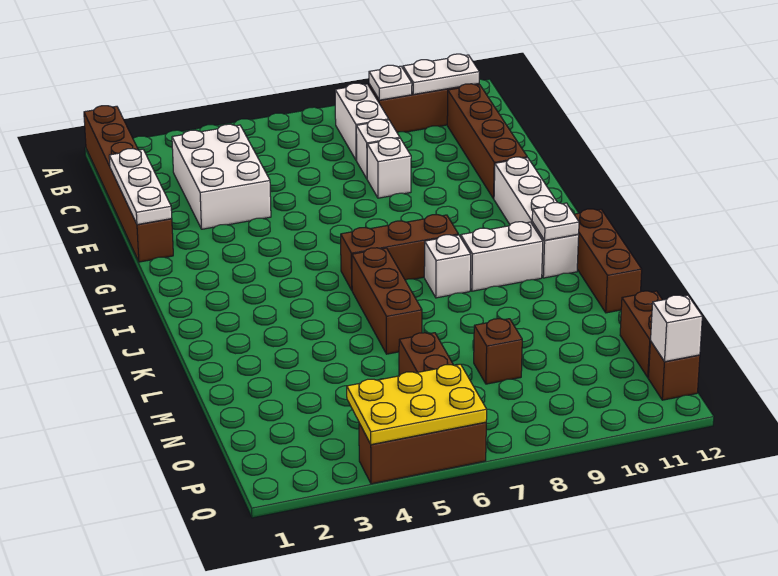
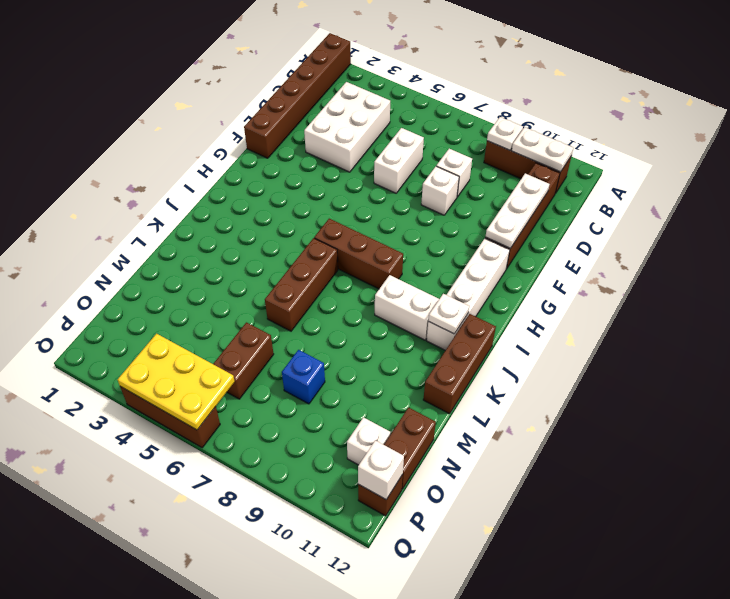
white brick B8:C8 level 1 -> white brick D6:E6 level 1
white plate D1:F1 level 2 -> white plate D11:F11 level 2
white brick J8 level 1 -> white brick O11 level 1
brown brick N8 level 1 -> blue brick N8 level 1

